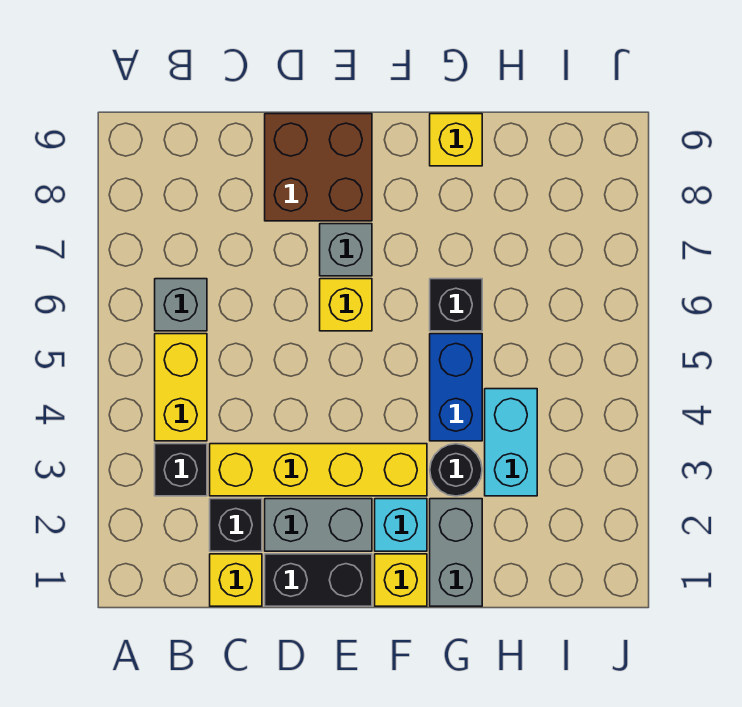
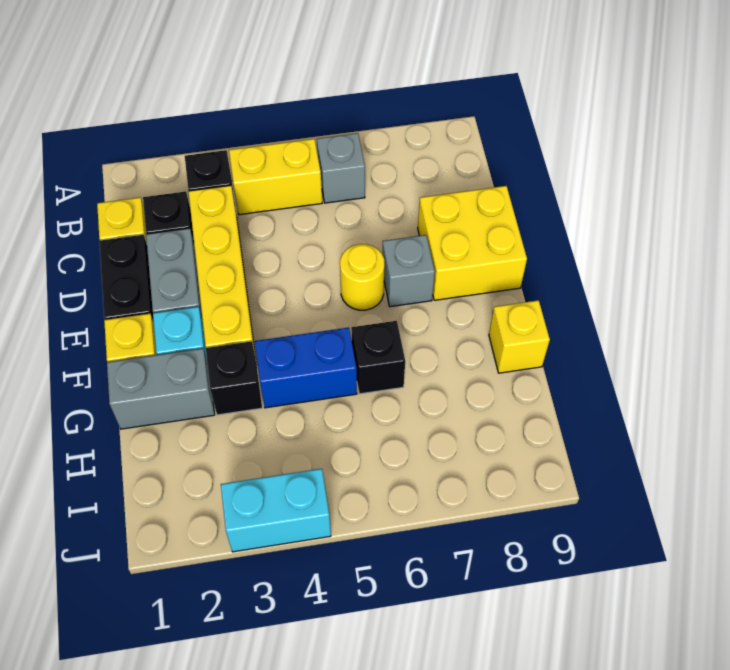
brown brick D8:E9 level 1 -> yellow brick D8:E9 level 1
yellow brick E6 level 1 -> yellow round brick E6 level 1
black round brick G3 level 1 -> black brick G3 level 1
cyan brick H3:H4 level 1 -> cyan brick J3:J4 level 1

